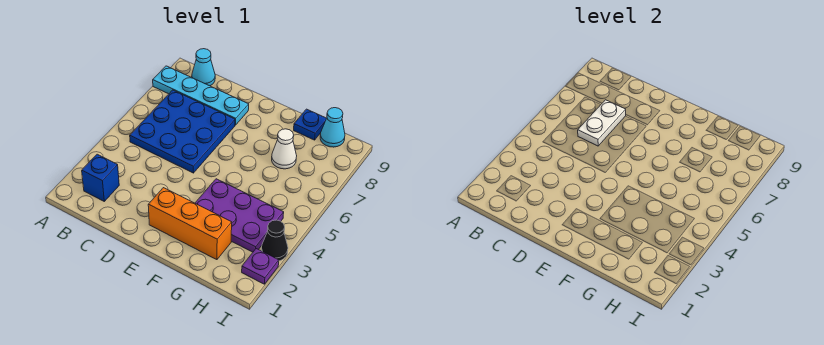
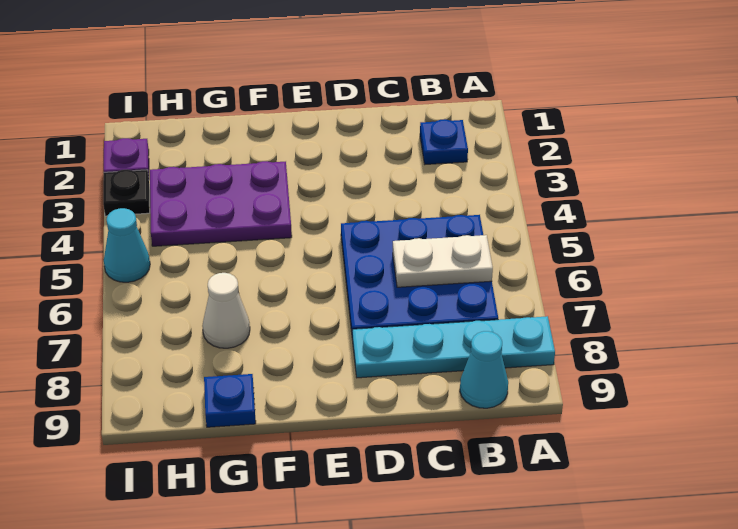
blue brick B2 level 1 -> blue plate B2 level 1
white plate C6:C7 level 2 -> white plate B6:C6 level 2
orange brick E2:G2 level 1 -> none
cyan cone H9 level 1 -> cyan cone I5 level 1
black cone I3 level 1 -> black plate I3 level 1

